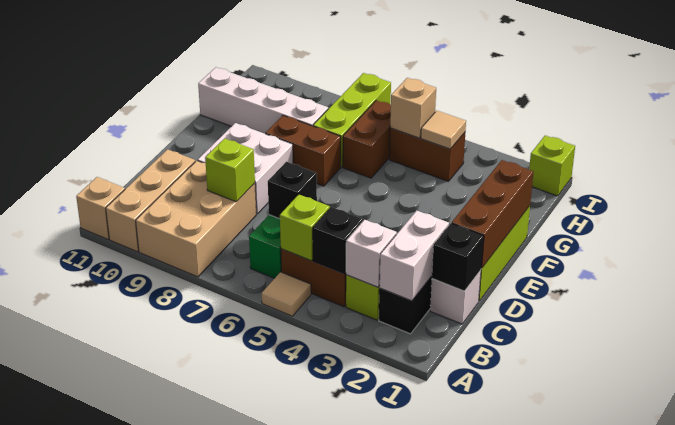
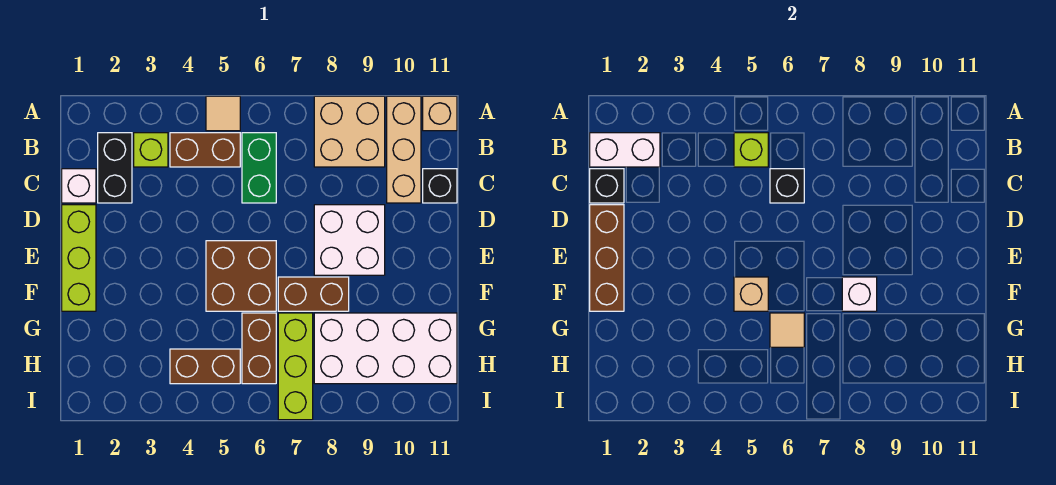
tan brick A8:C9 level 1 -> tan brick A8:B9 level 1
white brick B2:C2 level 2 -> white brick B1:B2 level 2
white brick B3 level 2 -> white brick F8 level 2
black brick B4 level 2 -> black brick C11 level 1
lime brick C8 level 2 -> none
none -> brown brick E5:F6 level 1
white brick G8:G11 level 1 -> white brick G8:H11 level 1
tan tile H4 level 2 -> tan tile G6 level 2
tan brick H5 level 2 -> tan brick F5 level 2
lime brick I1 level 1 -> none

